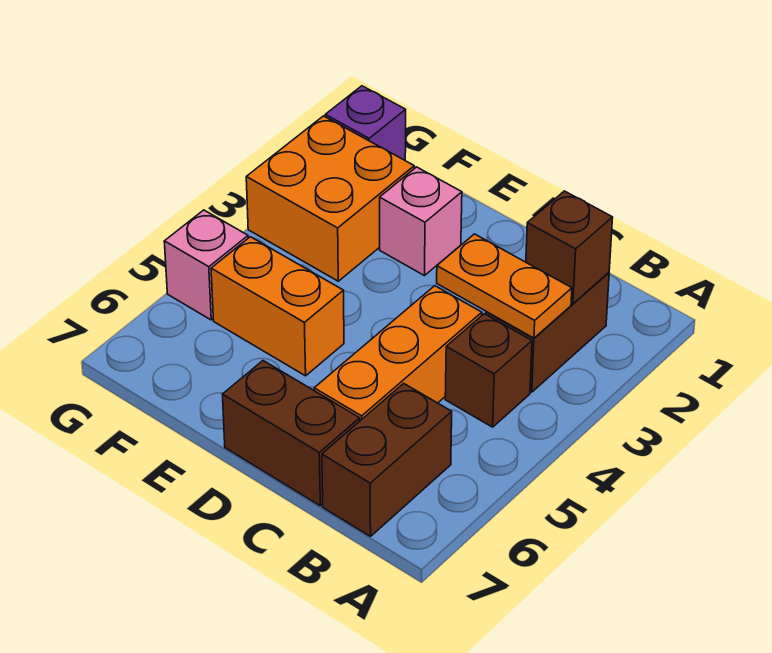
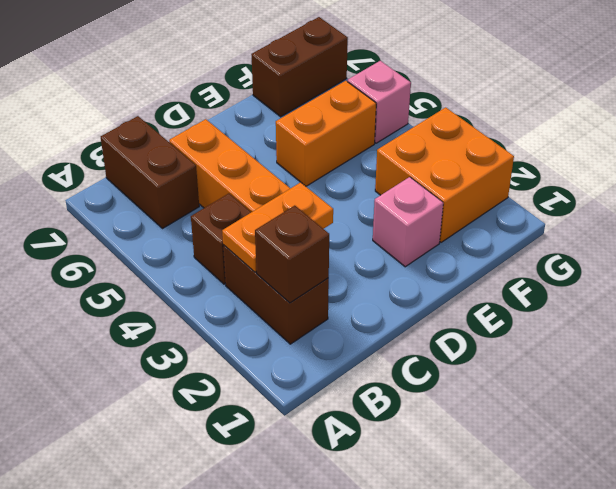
brown brick C7:D7 level 1 -> brown brick F7:G7 level 1
purple brick G1 level 1 -> none

